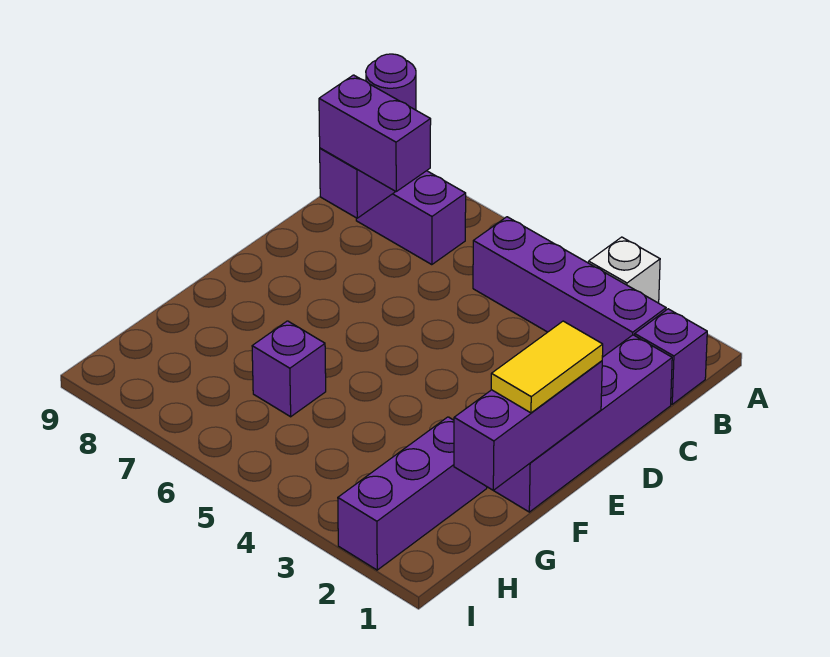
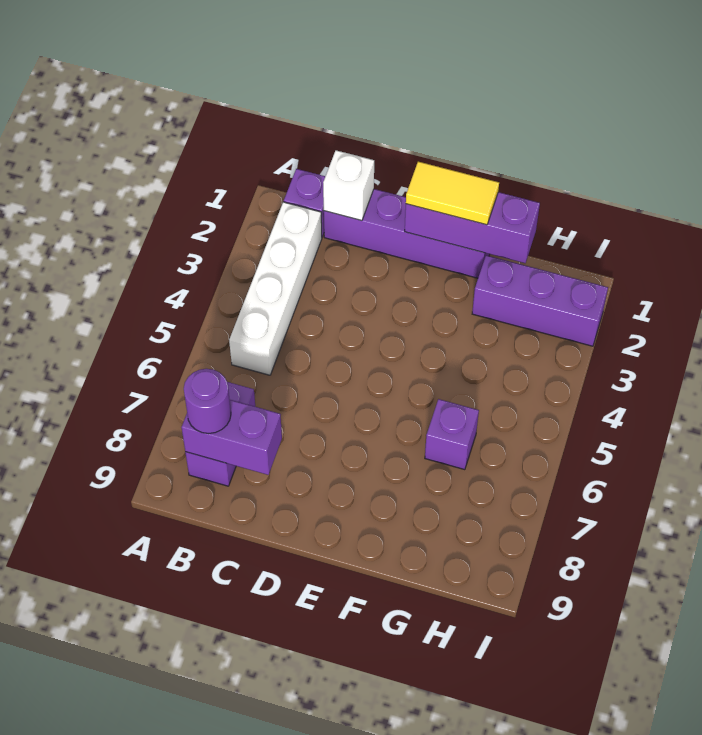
white brick A3 level 1 -> white brick C1 level 2
purple brick B2:B5 level 1 -> white brick B2:B5 level 1
purple brick C7:C8 level 3 -> none

